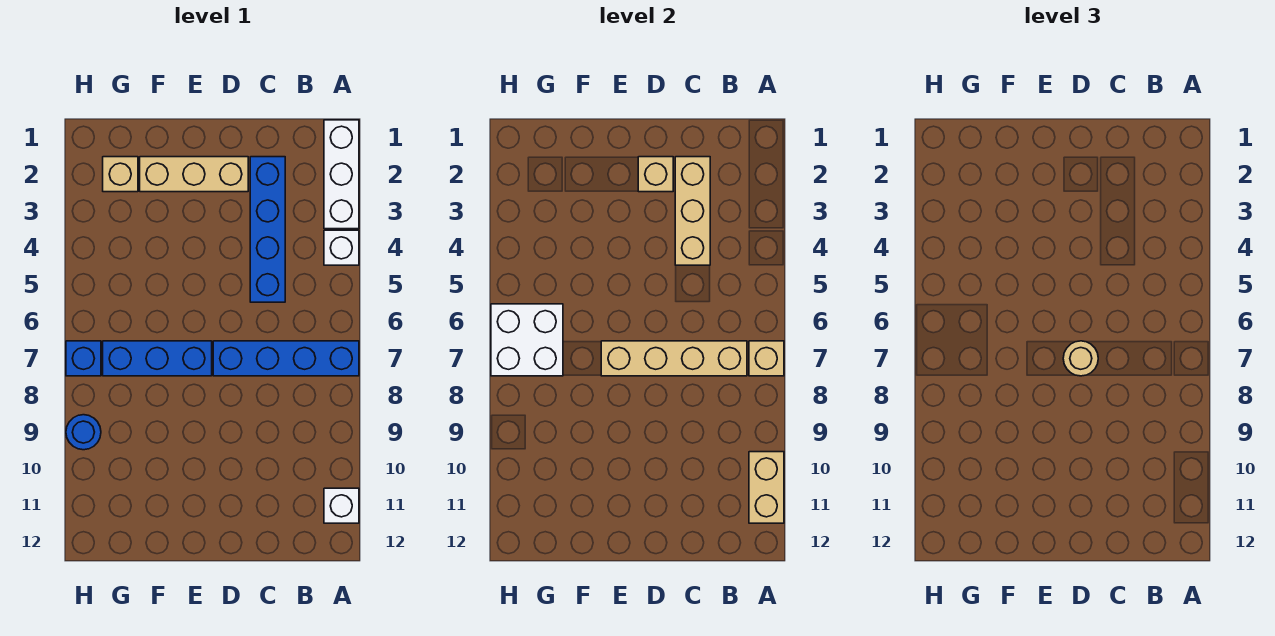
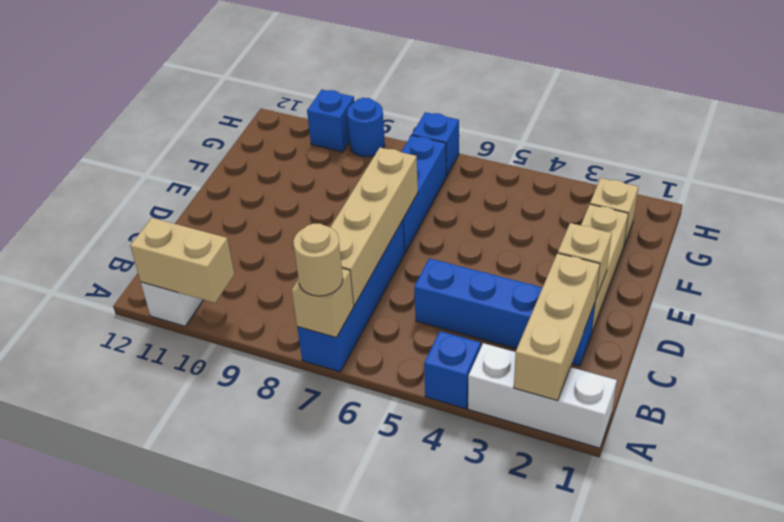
white brick A4 level 1 -> blue brick A4 level 1
tan brick C2:C4 level 2 -> tan brick A2:C2 level 2
tan round brick D7 level 3 -> tan round brick A7 level 3
white brick G6:H7 level 2 -> none
none -> blue brick H10 level 1

